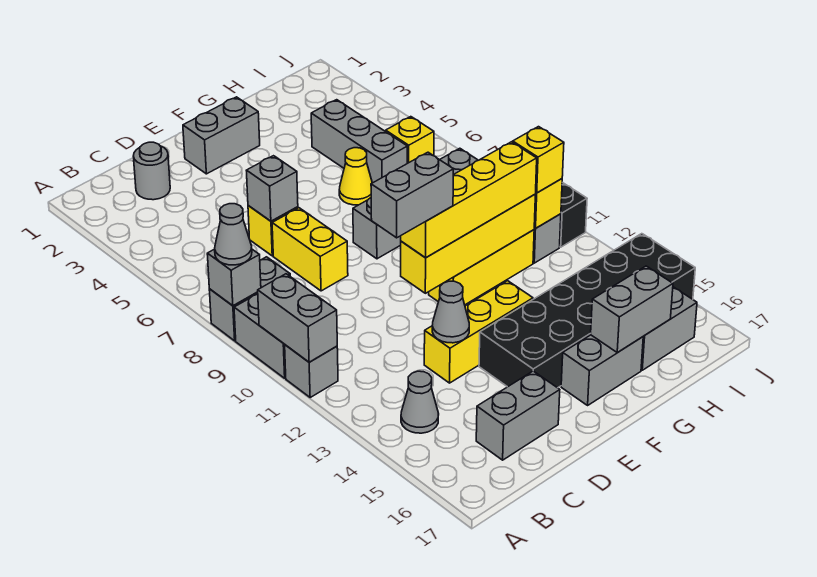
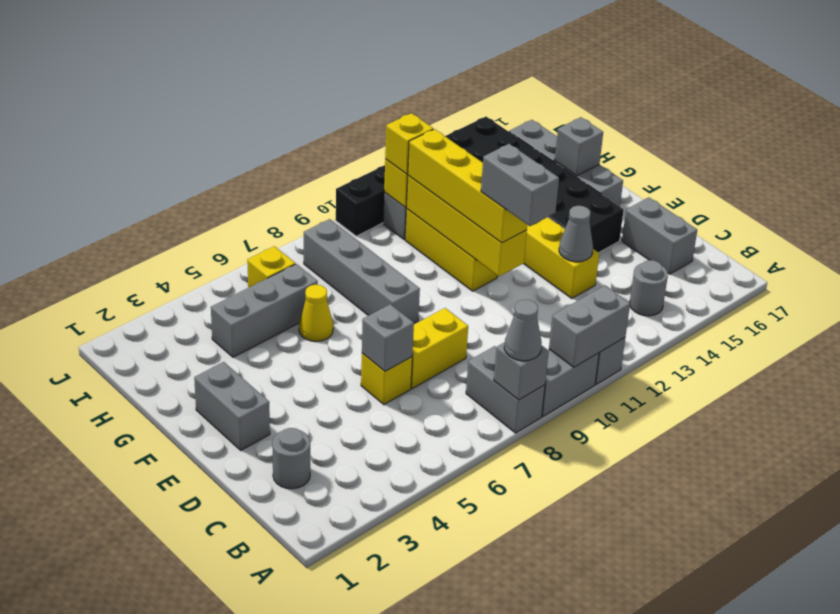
grey cone B14 level 1 -> grey round brick B14 level 1
grey brick G16:H16 level 2 -> grey brick G16 level 2

